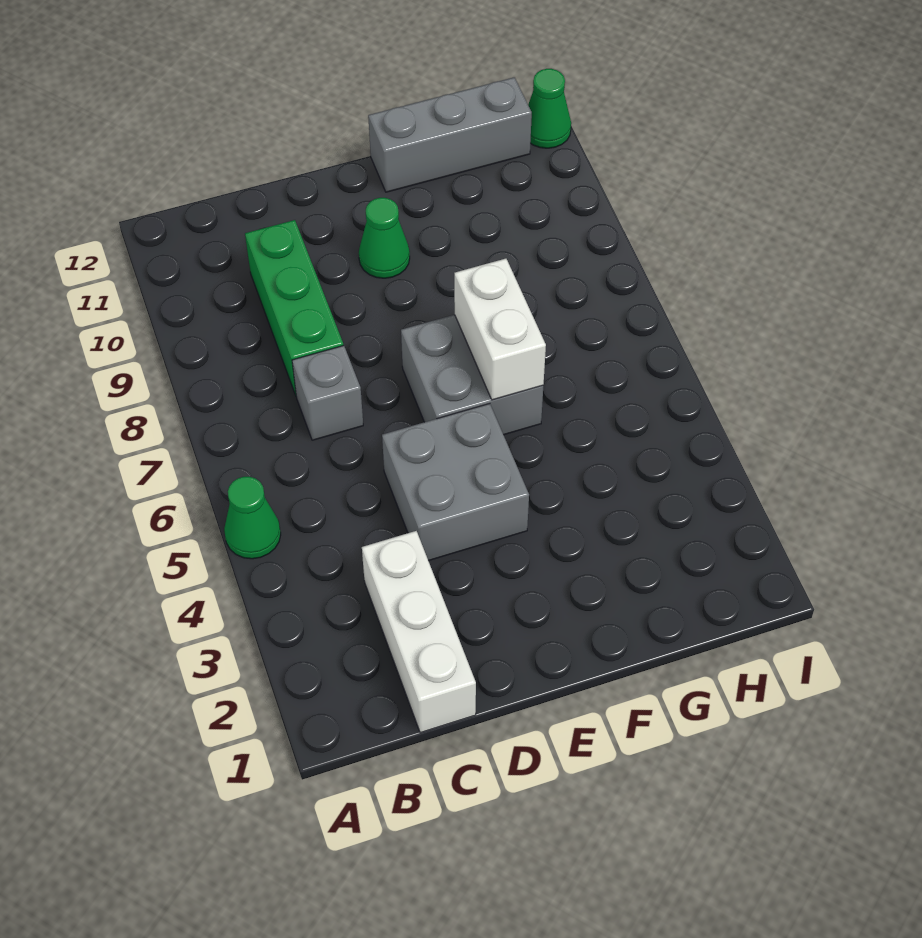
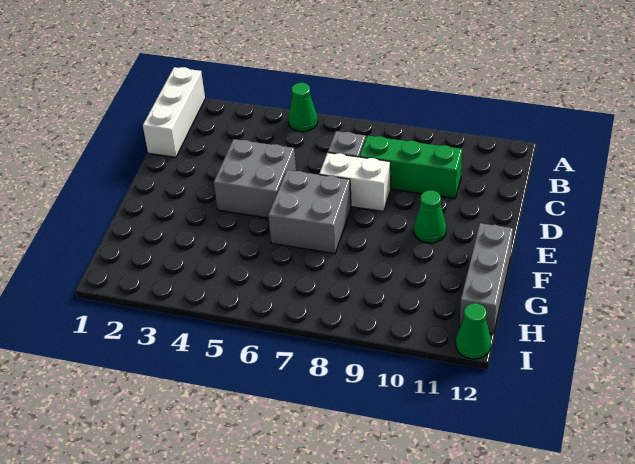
white brick C1:C3 level 1 -> white brick A1:C1 level 1
white brick F6:F7 level 2 -> white brick D7:D8 level 1

